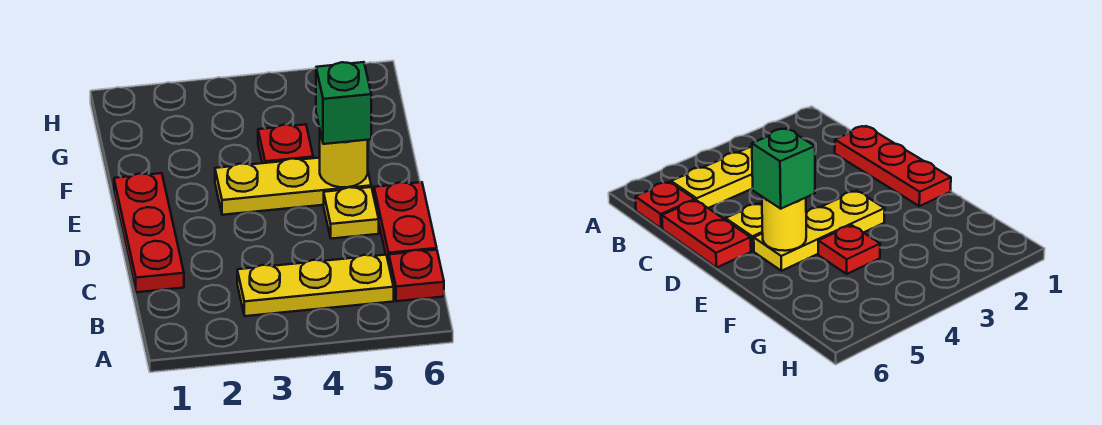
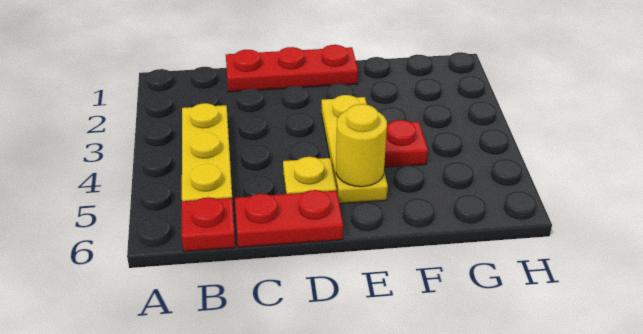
green brick E5 level 3 -> none

